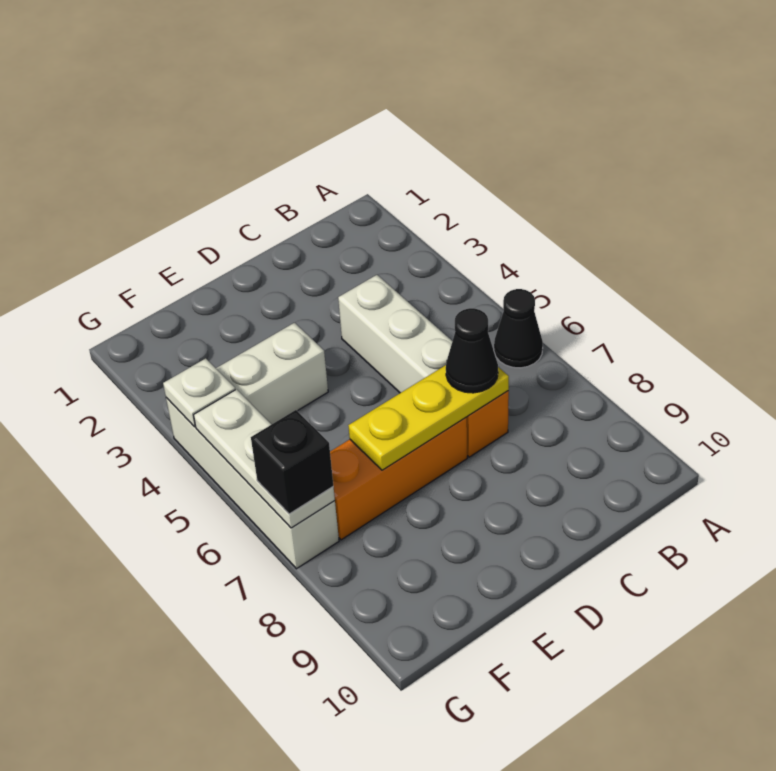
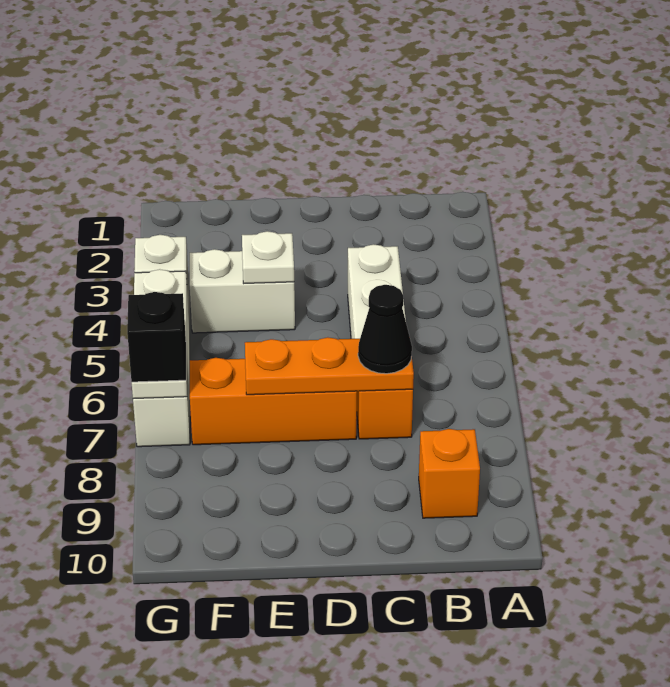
black cone A6 level 1 -> none
none -> orange brick B9 level 1
yellow plate C7:E7 level 2 -> orange plate C7:E7 level 2
none -> white plate E4 level 2

